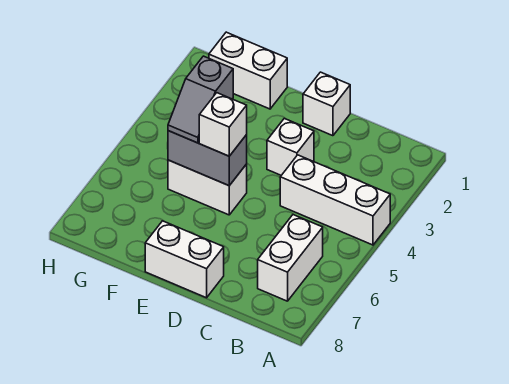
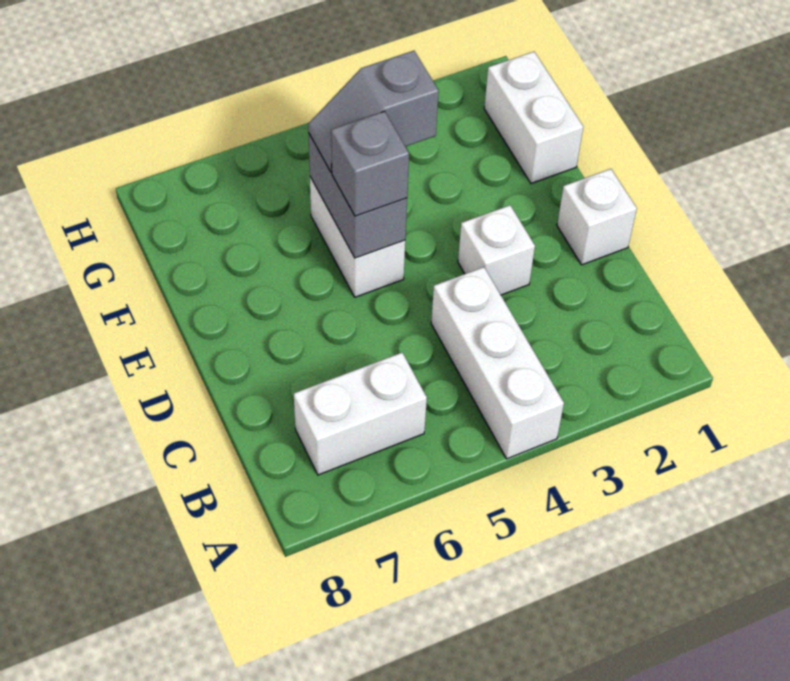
white brick D8:E8 level 1 -> none
white brick E5 level 3 -> grey brick E5 level 3

